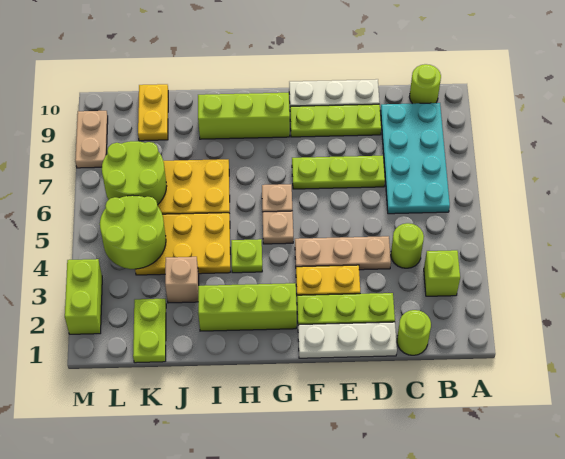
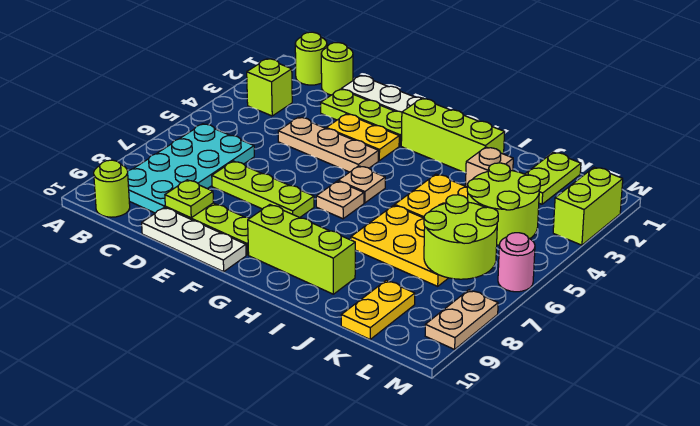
lime round brick C4 level 1 -> lime round brick B1 level 1
lime plate H4 level 1 -> lime plate D9 level 2
none -> pink round brick M6 level 1

